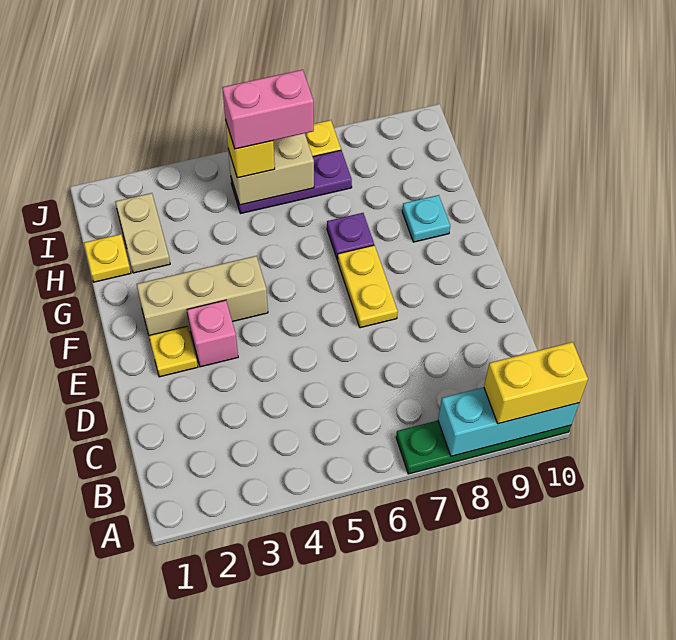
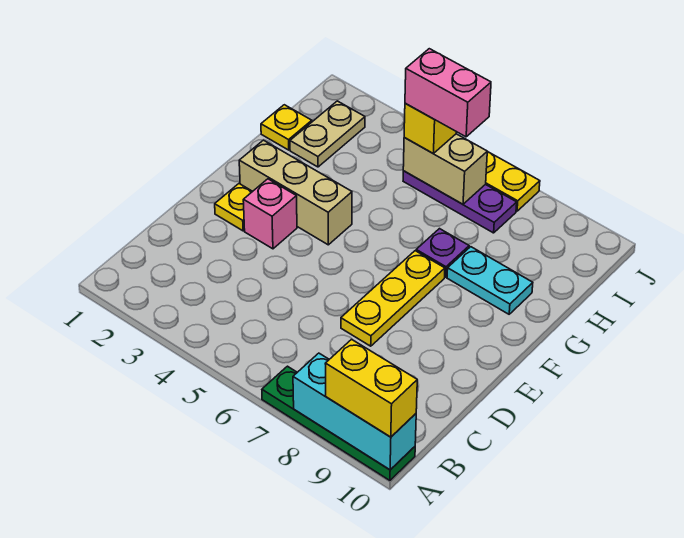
yellow plate E7:F7 level 1 -> yellow plate D7:F7 level 1
cyan plate G9 level 1 -> cyan plate G8:G9 level 1

